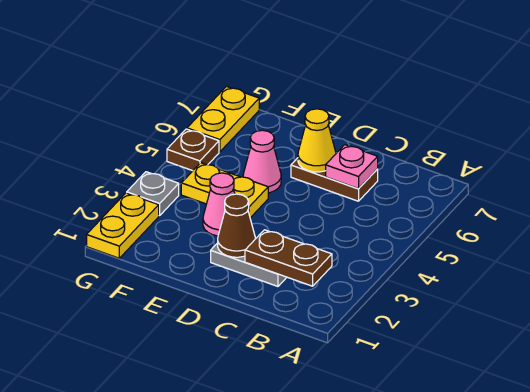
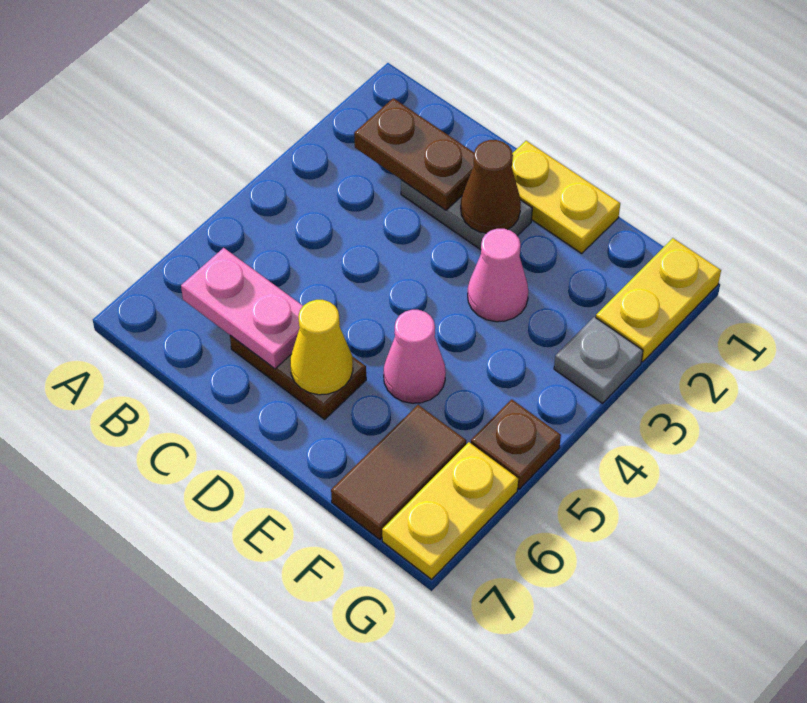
pink plate C6 level 2 -> pink plate B6:C6 level 2
yellow plate E4:F4 level 1 -> yellow plate D1:E1 level 1
none -> brown tile F6:F7 level 1

